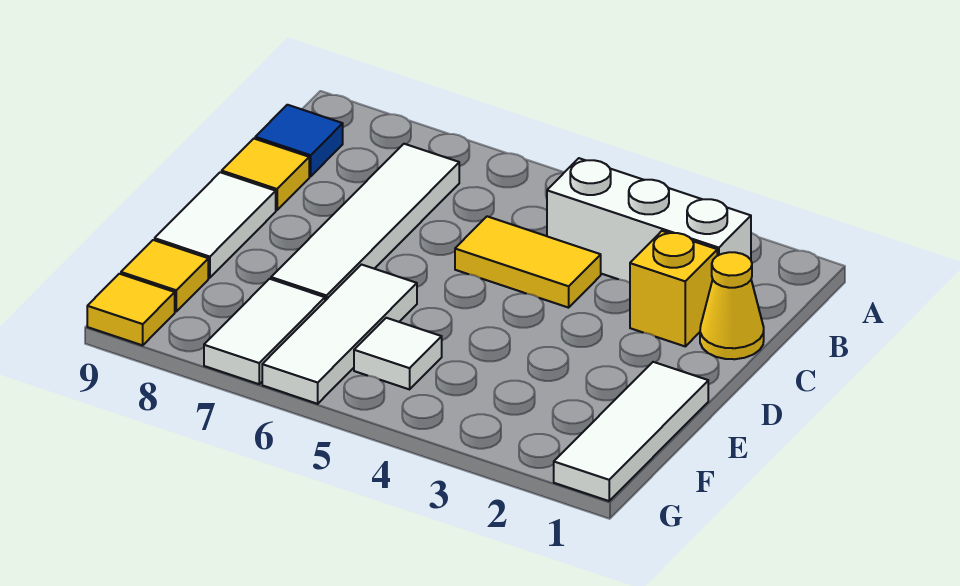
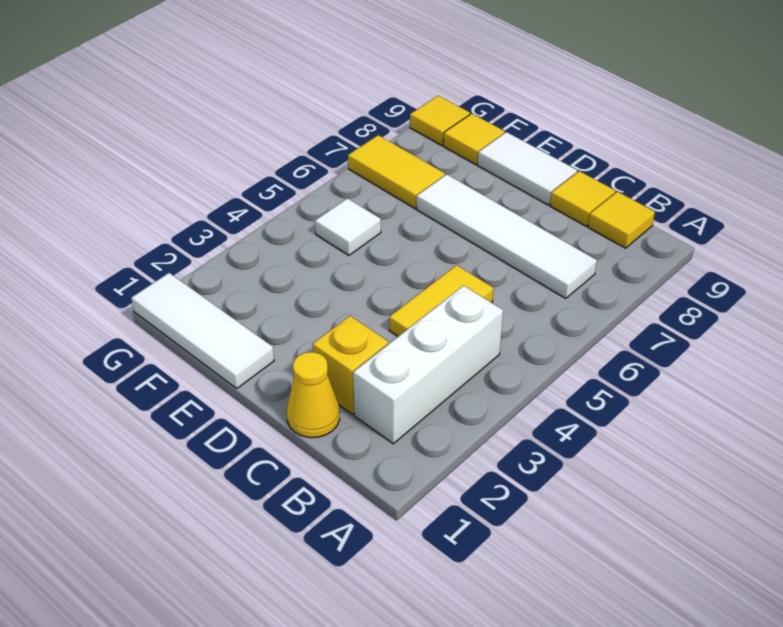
blue tile B9 level 1 -> yellow tile B9 level 1
white tile E6:G6 level 1 -> none
white tile F7:G7 level 1 -> yellow tile F7:G7 level 1

